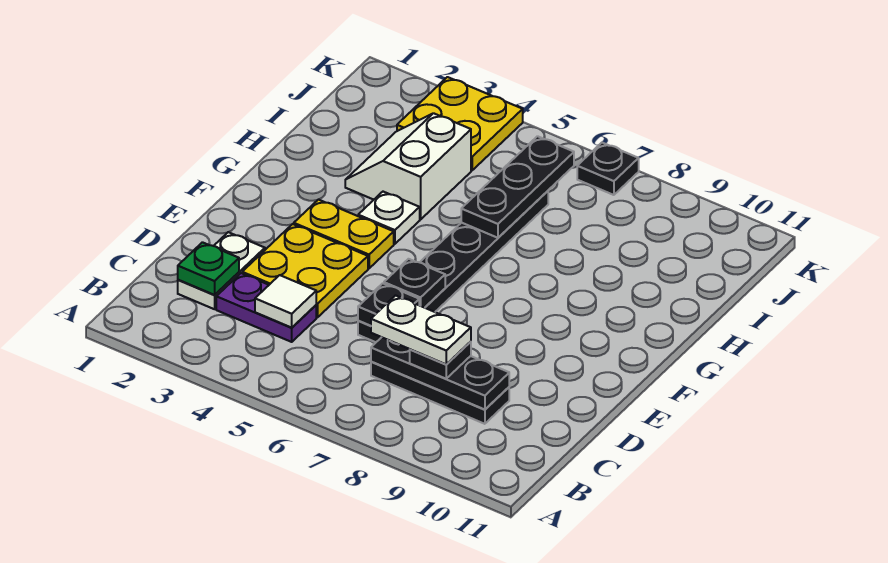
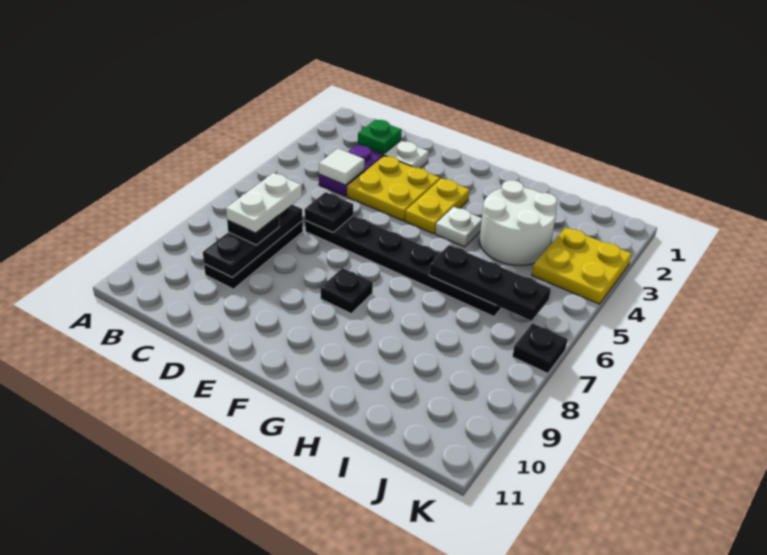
black plate E6 level 2 -> black plate F8 level 1
white slope H3:I4 level 1 top 4 -> white round brick H3:I4 level 1

